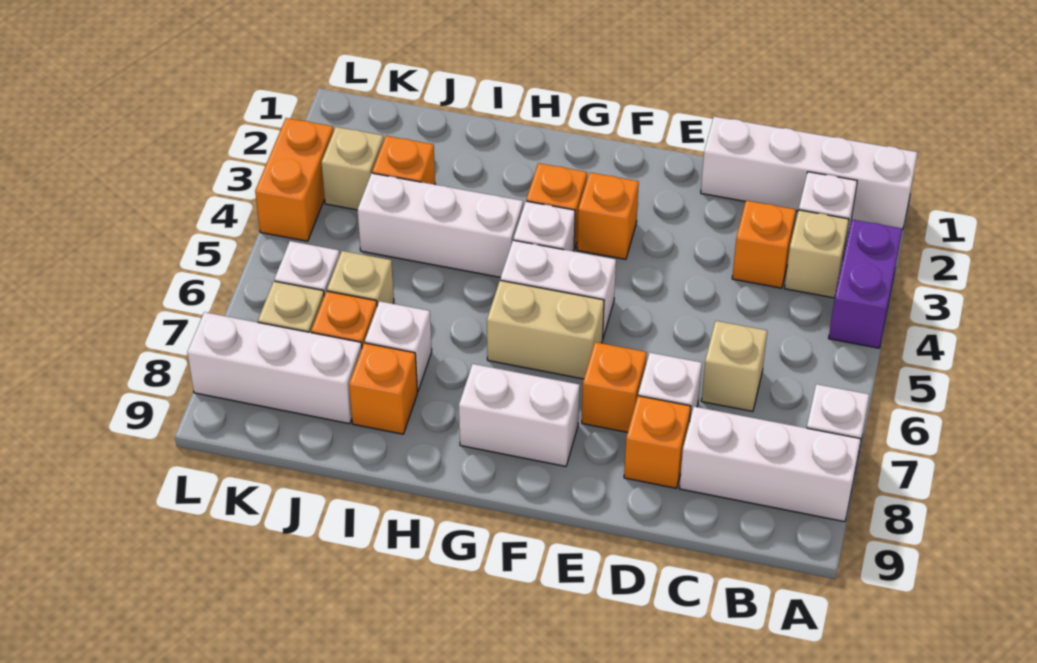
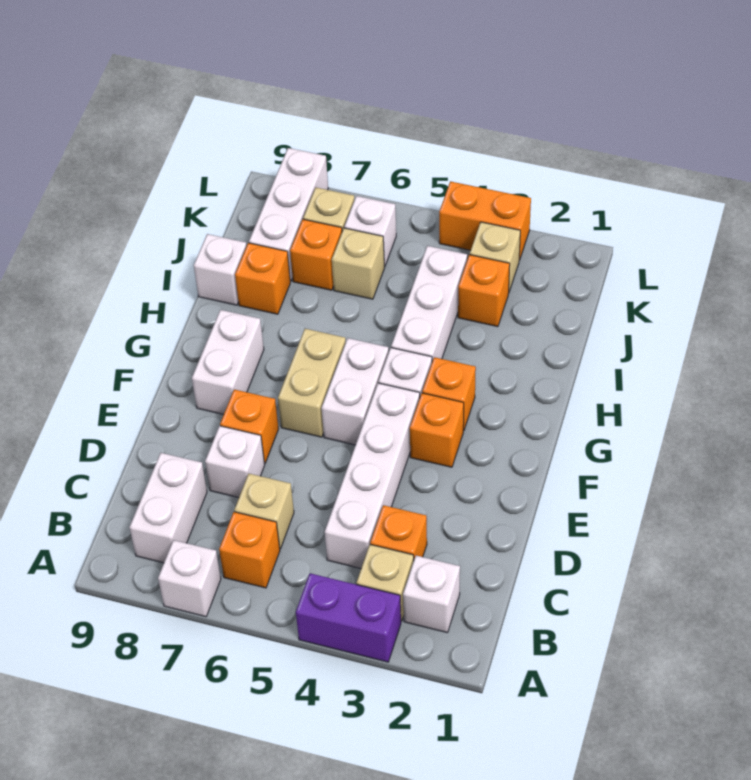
white brick A1:D1 level 1 -> white brick C4:F4 level 1
white brick A8:C8 level 1 -> white brick B8:C8 level 1
orange brick D8 level 1 -> orange brick B6 level 1
white brick I7 level 1 -> white brick I9 level 1

